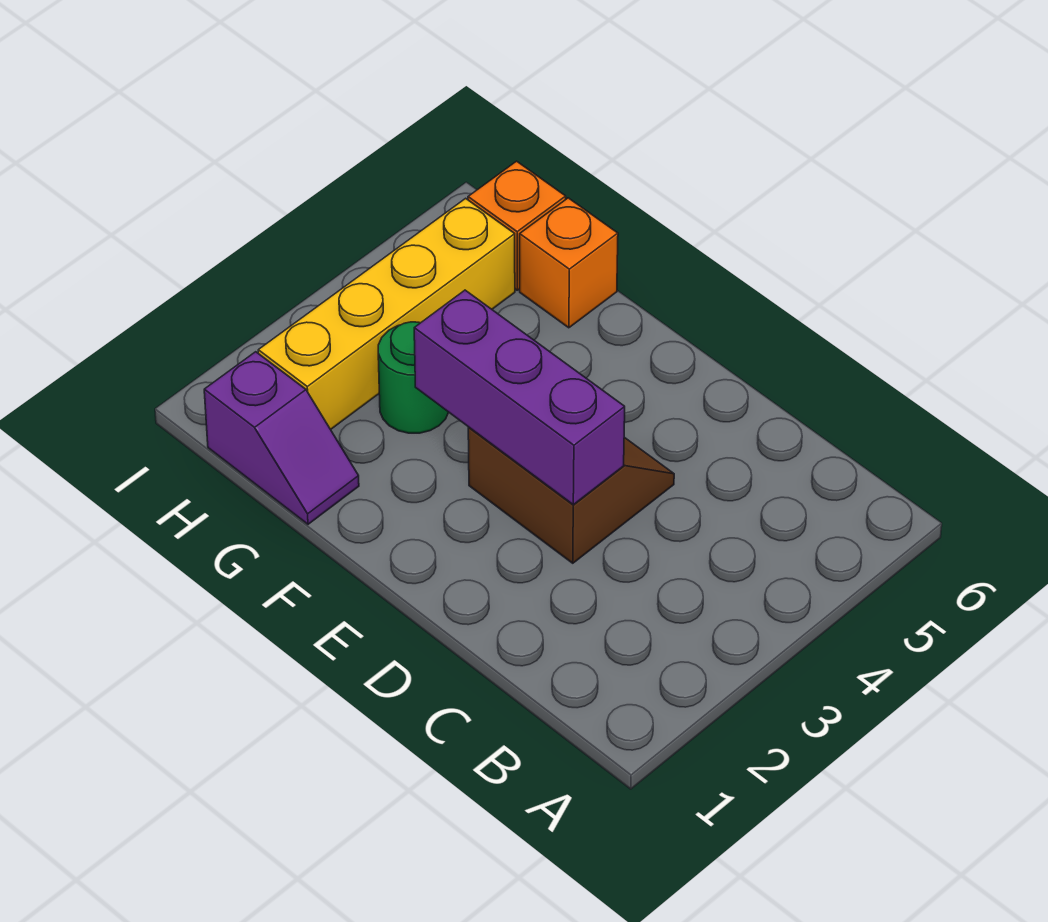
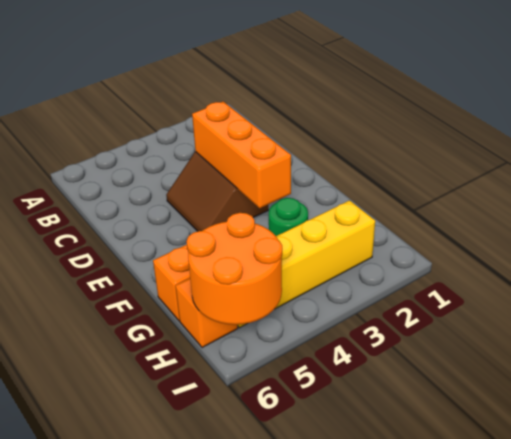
purple brick D3:F3 level 2 -> orange brick D3:F3 level 2
purple slope G1:H1 level 1 top H -> none
none -> orange round brick H5:I6 level 2

